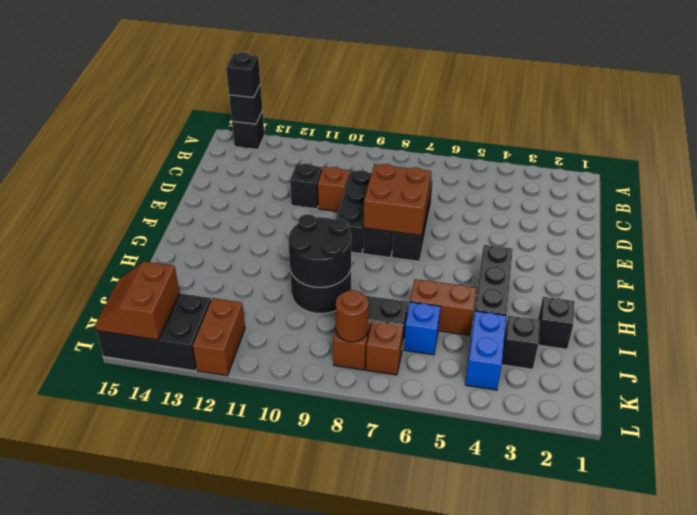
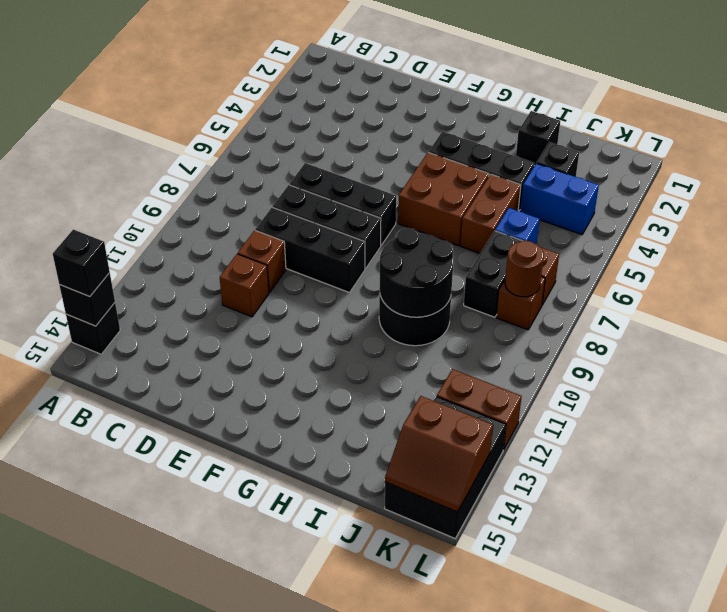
black brick D11 level 1 -> brown brick D11 level 1
brown brick E7:F8 level 2 -> brown brick G5:H6 level 1

